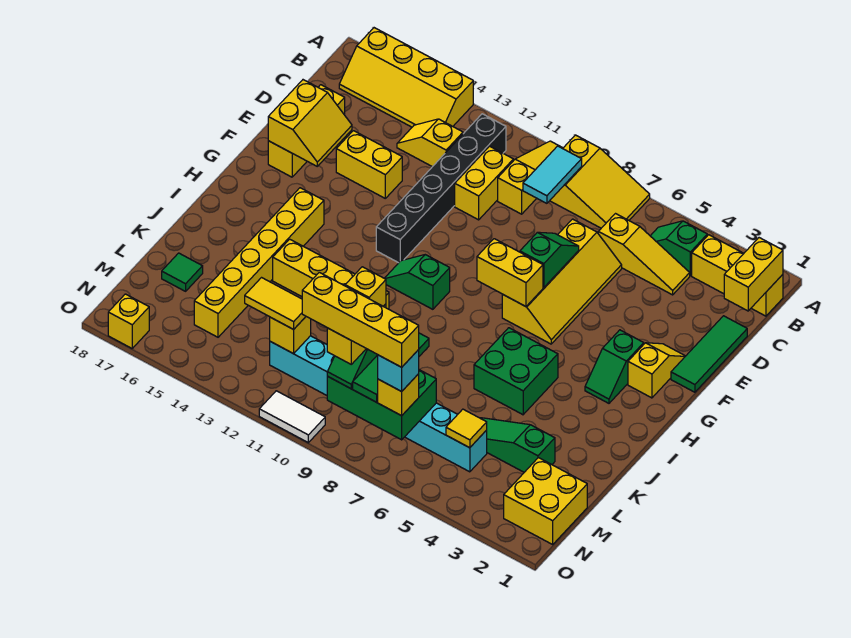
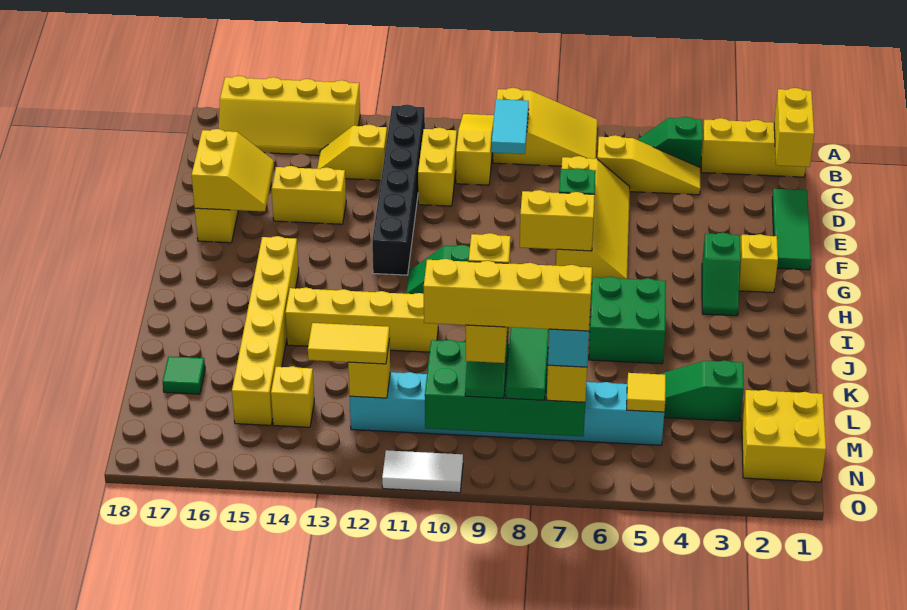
green brick M7:N9 level 2 -> green brick M7:N10 level 2
yellow brick O17 level 1 -> yellow brick M14 level 1

